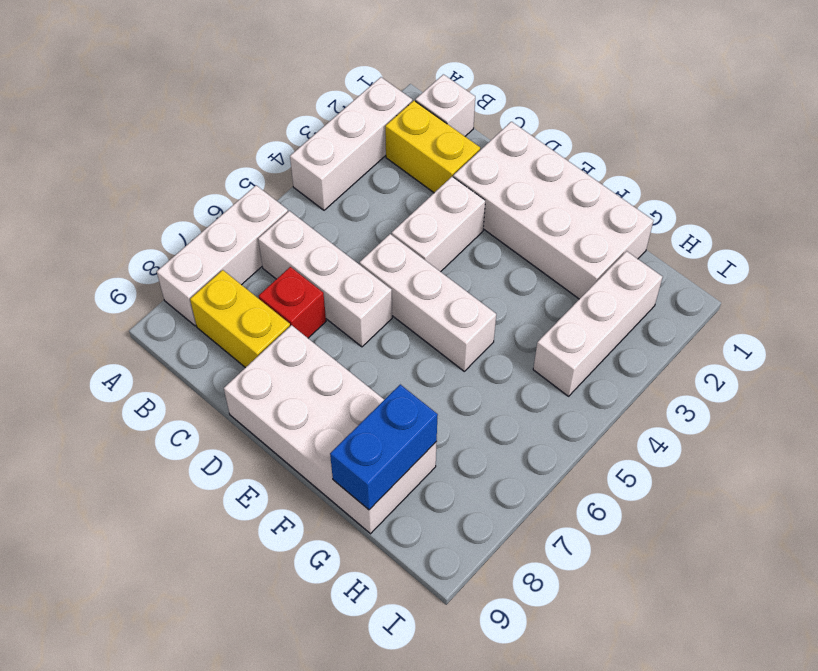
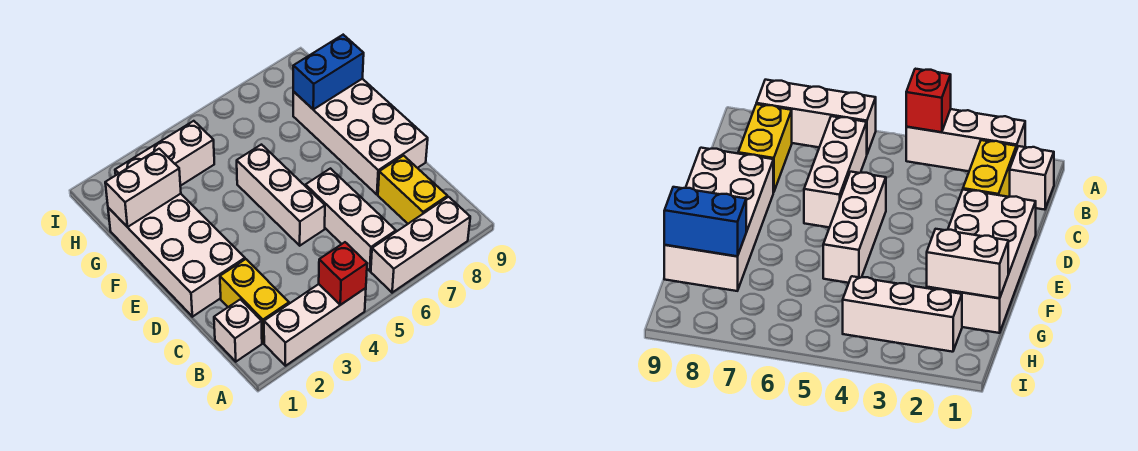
red brick C7 level 1 -> red brick A4 level 2
white brick D3:D4 level 1 -> white brick G1:G2 level 2

